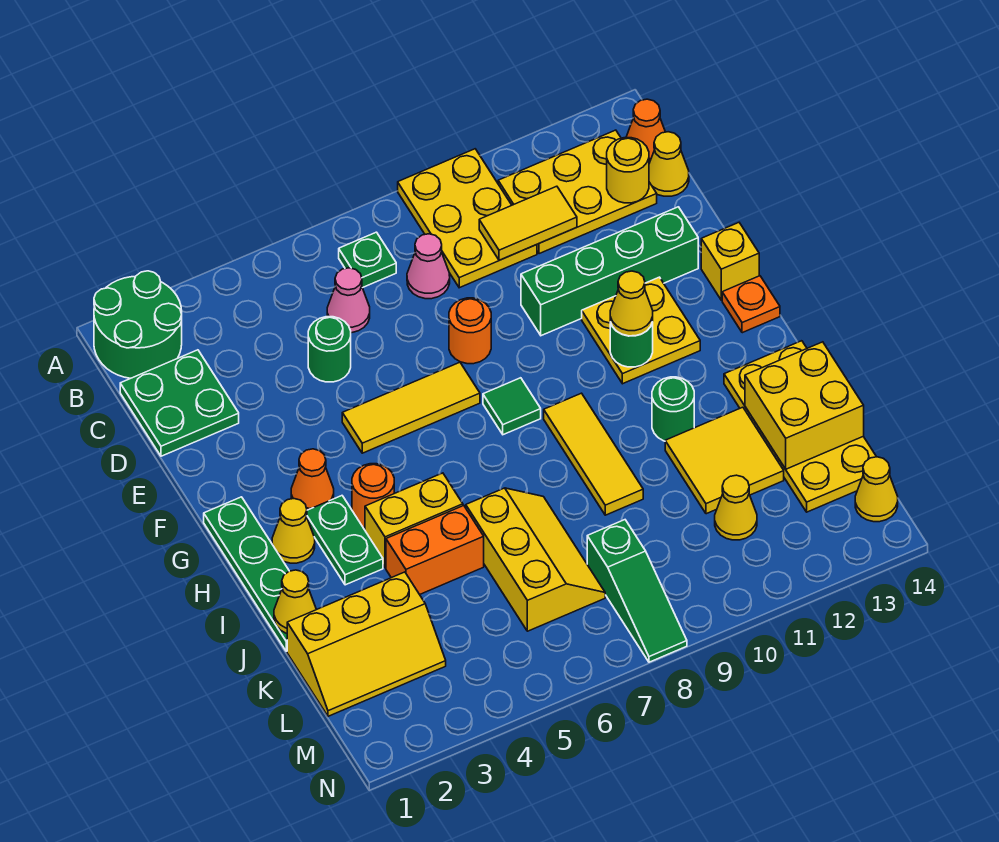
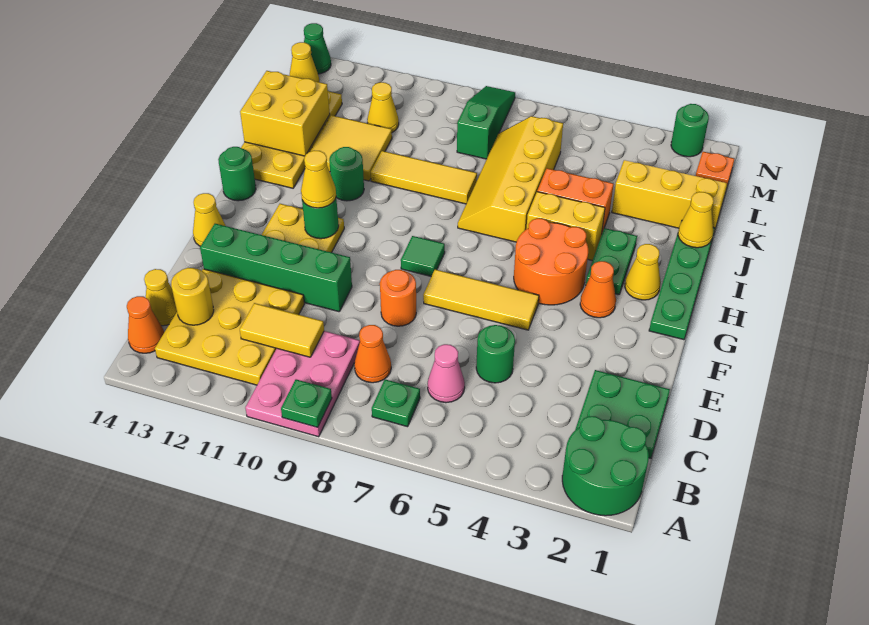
yellow plate A9:C10 level 1 -> pink plate A9:C10 level 1
none -> green plate A9 level 2
yellow plate B11:C13 level 1 -> yellow plate B11:D13 level 1
pink cone C8 level 1 -> orange cone C8 level 1
yellow brick F14 level 1 -> yellow cone F14 level 1
orange plate G14 level 1 -> orange plate M1 level 1
orange round brick H4 level 1 -> orange round brick G4:H5 level 1
yellow tile H9:J9 level 1 -> yellow tile J8:J10 level 1
none -> green round brick H14 level 1
yellow slope J6:L7 level 1 top 6 -> yellow slope I6:L7 level 1 top 6
none -> green round brick N2 level 1
none -> green cone N14 level 1

